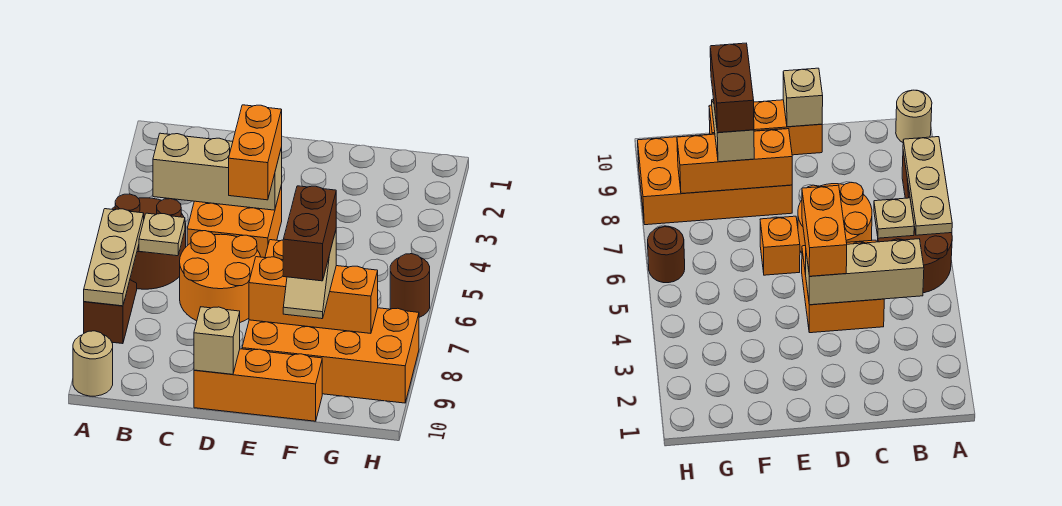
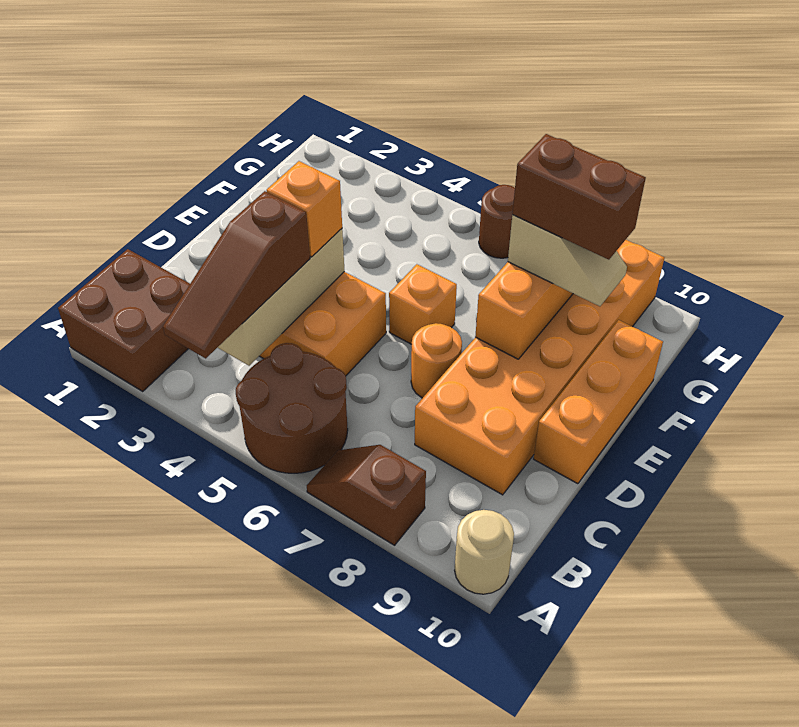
none -> brown brick A1:B2 level 1
none -> brown slope A4:C4 level 3 top C
tan plate A6:A8 level 2 -> none
tan plate B6 level 2 -> none
orange round brick C6:D7 level 1 -> orange round brick D7 level 1
orange brick D4:D5 level 3 -> orange brick D4 level 3
tan brick D10 level 2 -> none
orange brick E8:H9 level 1 -> orange brick C8:H9 level 1

